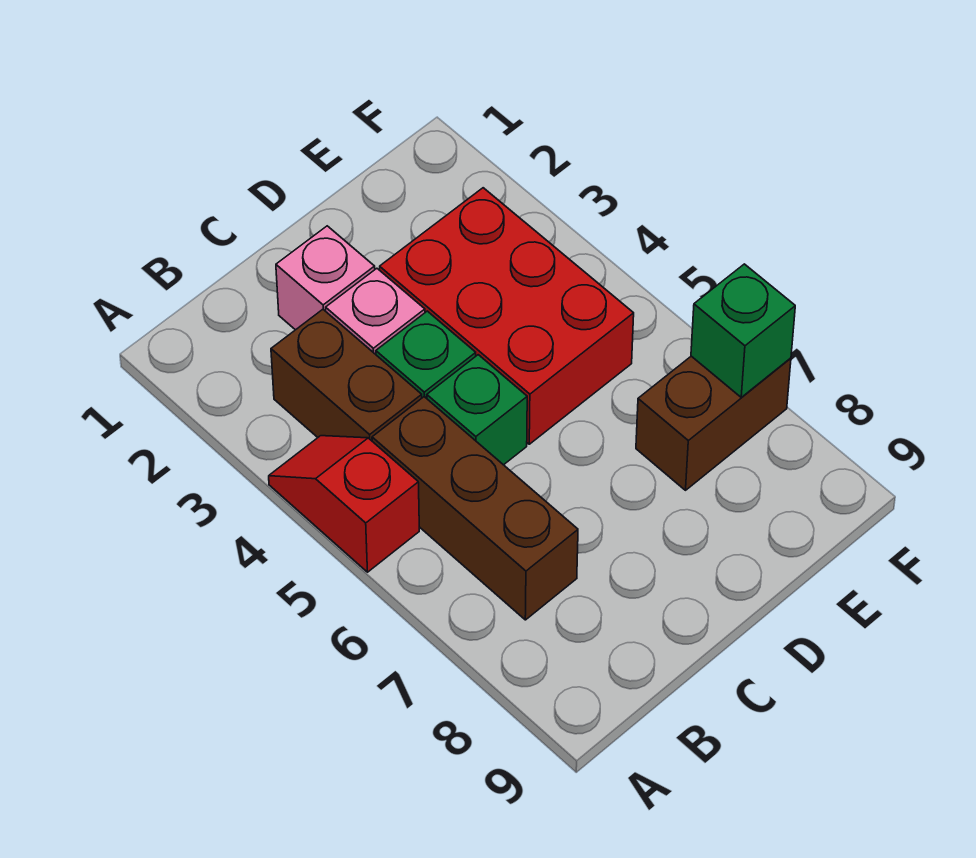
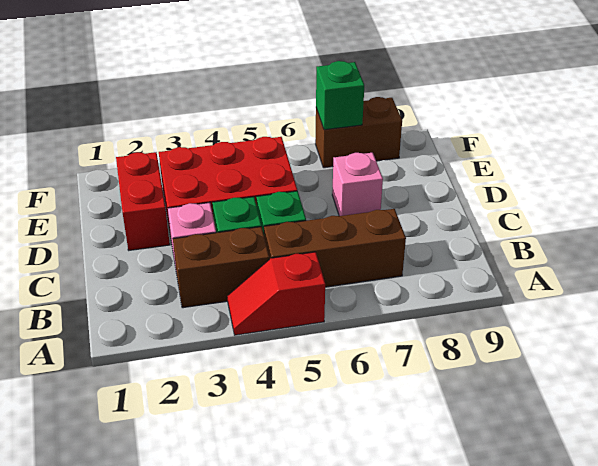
pink brick C2 level 1 -> pink brick D7 level 1
none -> red brick D2:E2 level 1
brown brick E7:F7 level 1 -> brown brick F7:F8 level 1

